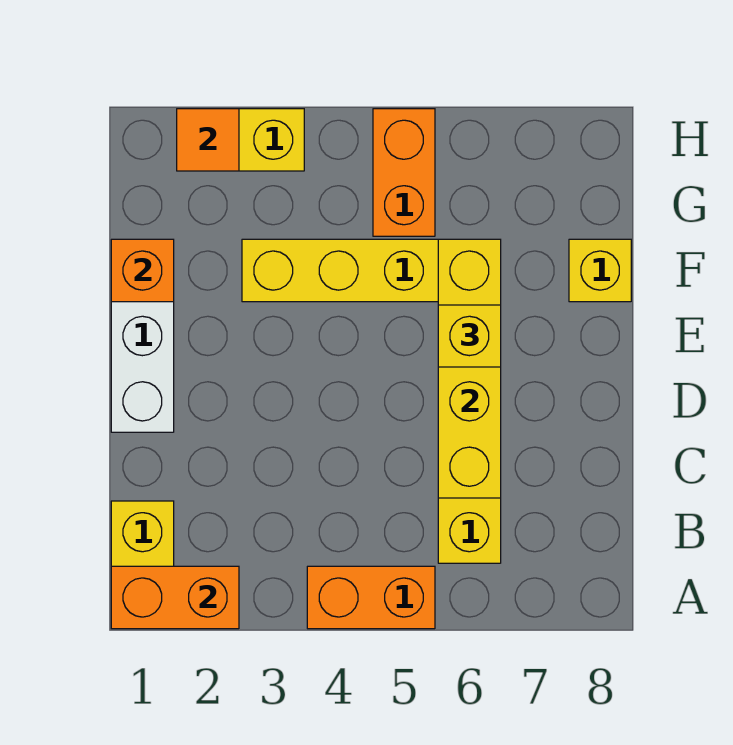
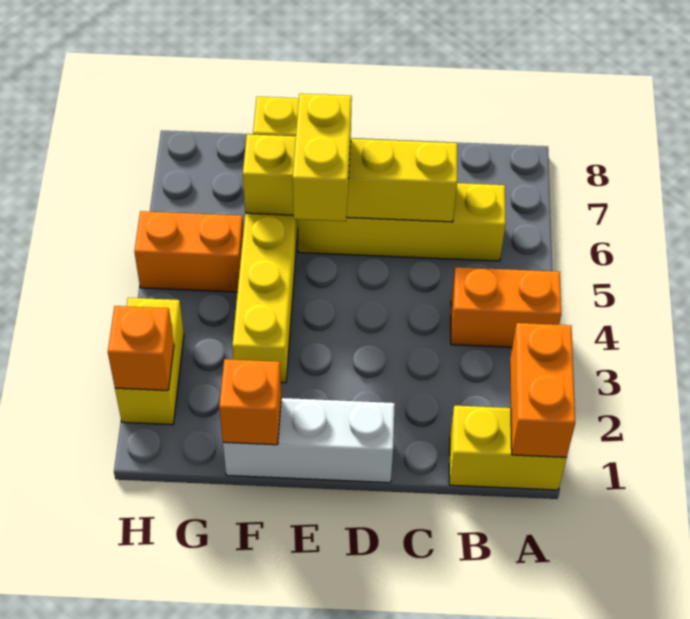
orange brick A4:A5 level 1 -> orange brick A4:B4 level 1
yellow brick E6 level 3 -> yellow brick E5:E6 level 3
orange tile H2 level 2 -> orange brick H2 level 2

